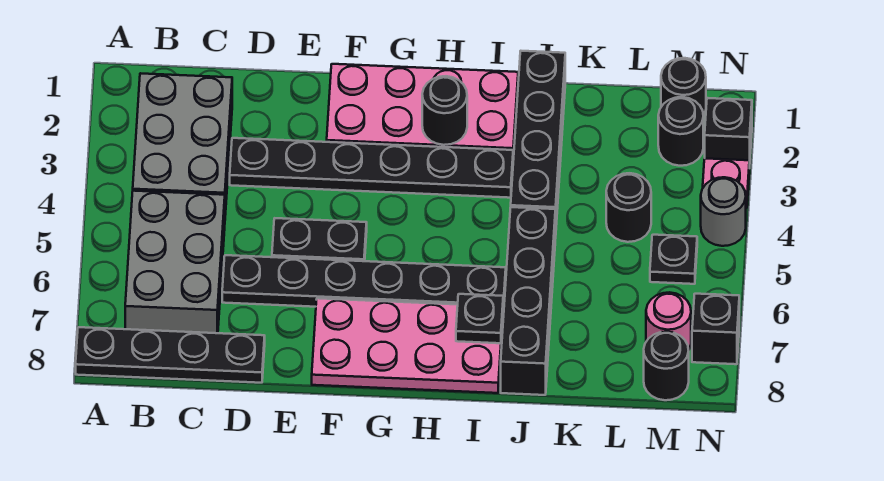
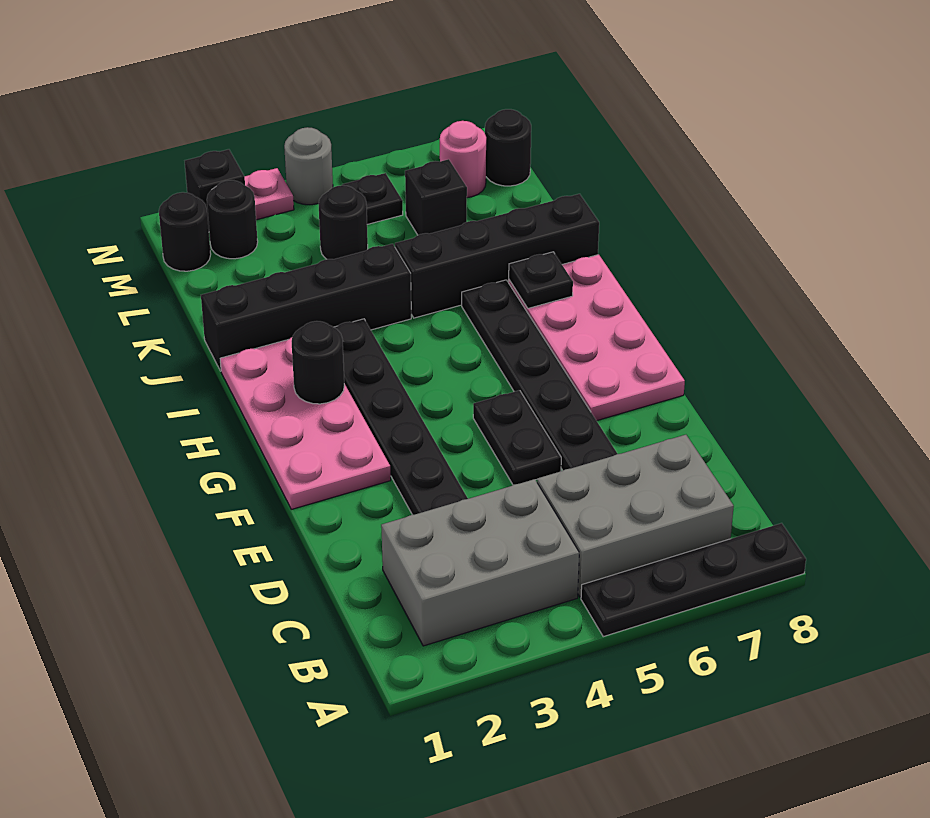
black plate A8:D8 level 1 -> black plate A5:A8 level 1
black brick N7 level 1 -> black brick L6 level 1

